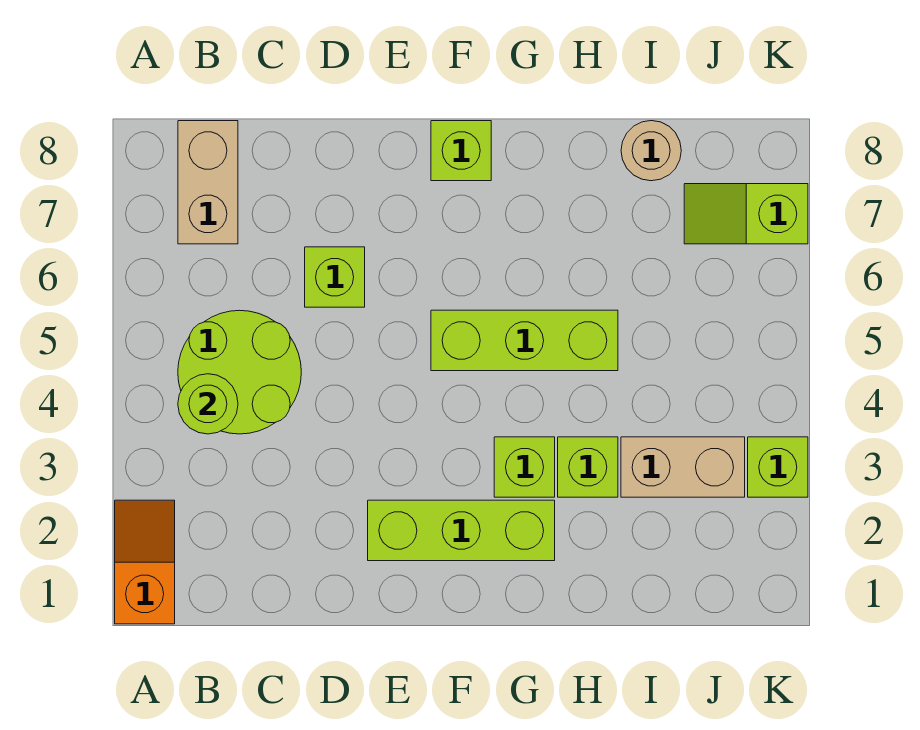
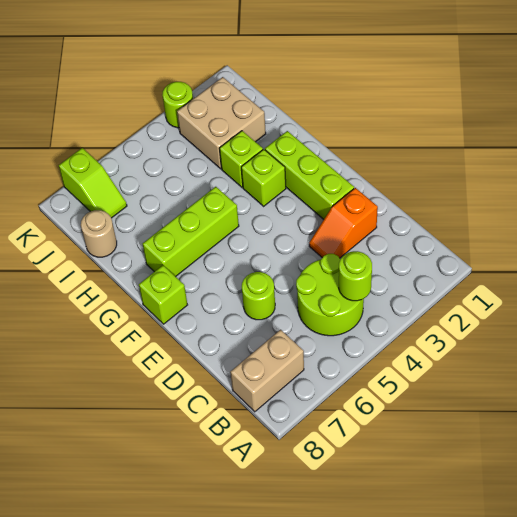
orange slope A1:A2 level 1 top 1 -> orange slope D2:D3 level 1 top 2
lime brick D6 level 1 -> lime round brick D6 level 1
lime brick F5:H5 level 1 -> lime brick G5:G7 level 1
tan brick I3:J3 level 1 -> tan brick I2:J3 level 1
lime brick K3 level 1 -> lime round brick K3 level 1

